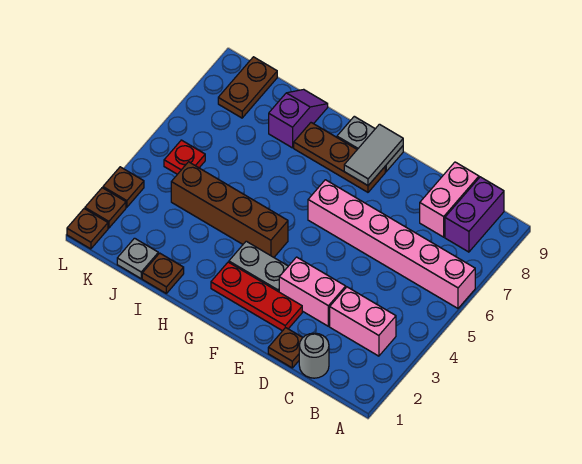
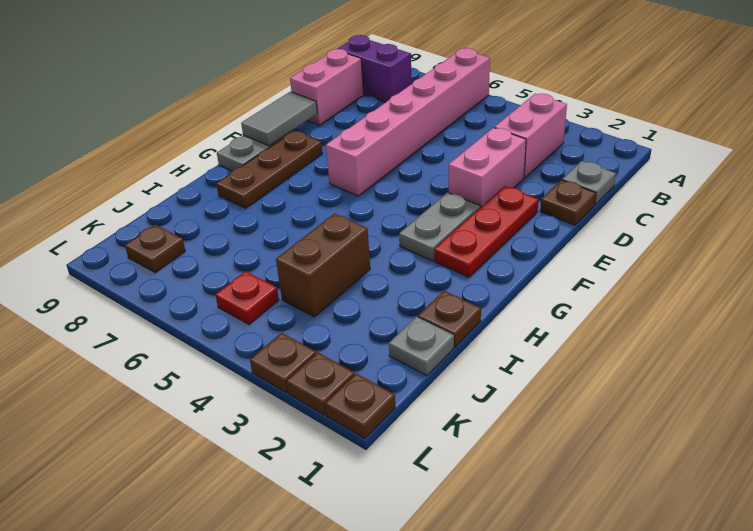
grey round brick C1 level 1 -> grey plate C1 level 1
pink brick C8:C9 level 1 -> pink brick C9:D9 level 1
grey tile F8:F9 level 2 -> grey tile E9:F9 level 2
brown brick G4:J4 level 1 -> brown brick I4:J4 level 1
purple slope I8:I9 level 1 top 8 -> none
brown plate K8:K9 level 1 -> brown plate K8 level 1

